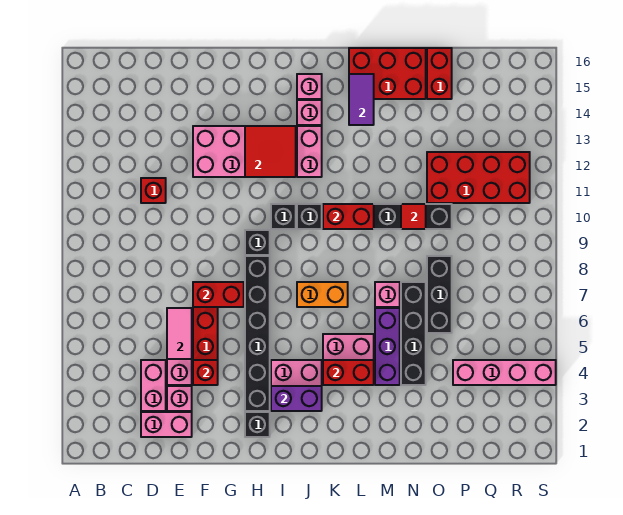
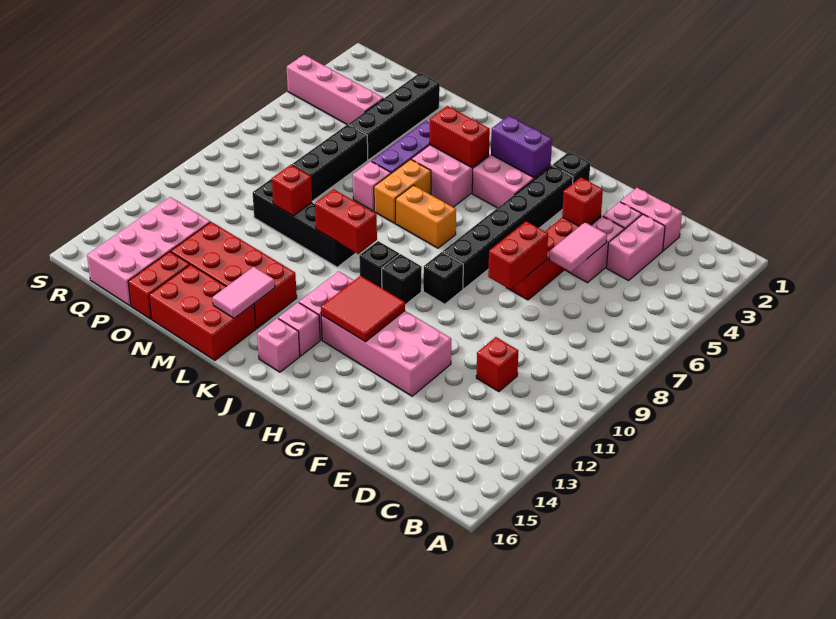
red brick F7:G7 level 2 -> red brick F7:F8 level 2
none -> orange brick L6:L7 level 1
purple tile L14:L15 level 2 -> pink tile L14:L15 level 2
black brick N4:N7 level 1 -> black brick O2:O5 level 1
red tile N10 level 2 -> red brick N10 level 2
red brick O11:R12 level 1 -> red brick L13:O14 level 1
none -> pink brick P13:Q16 level 1

